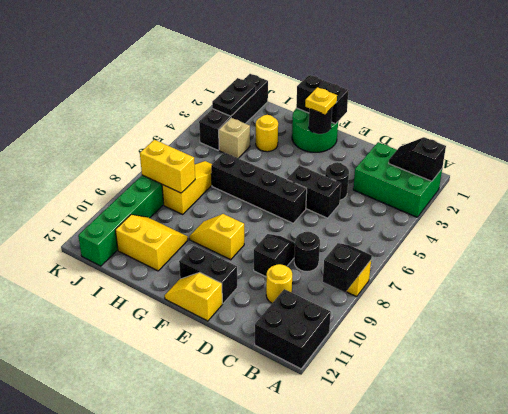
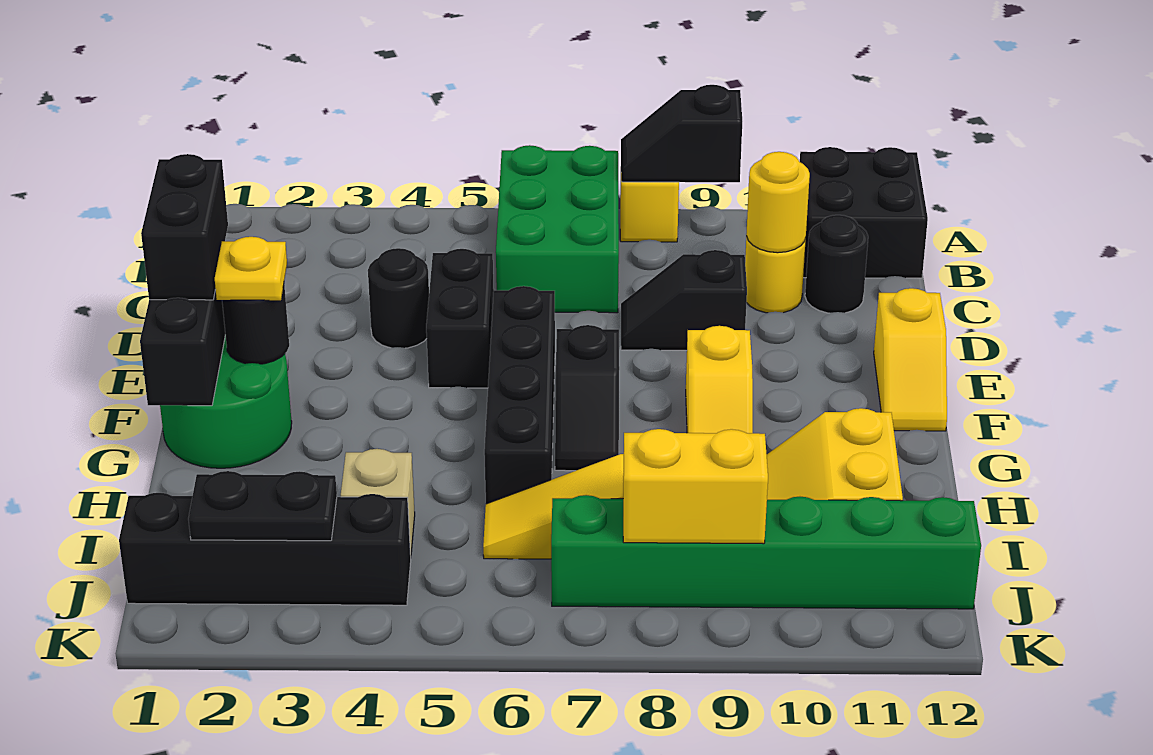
green brick A2:C3 level 1 -> green brick A6:C7 level 1
black slope A2:B2 level 2 top A -> black slope F7:G7 level 1 top F
black round brick C8 level 1 -> black round brick C11 level 1
black brick E11:F11 level 1 -> black brick E1:F1 level 3
yellow round brick H3 level 1 -> yellow round brick C10 level 2
yellow brick I8:J8 level 2 -> yellow brick J8:J9 level 2

